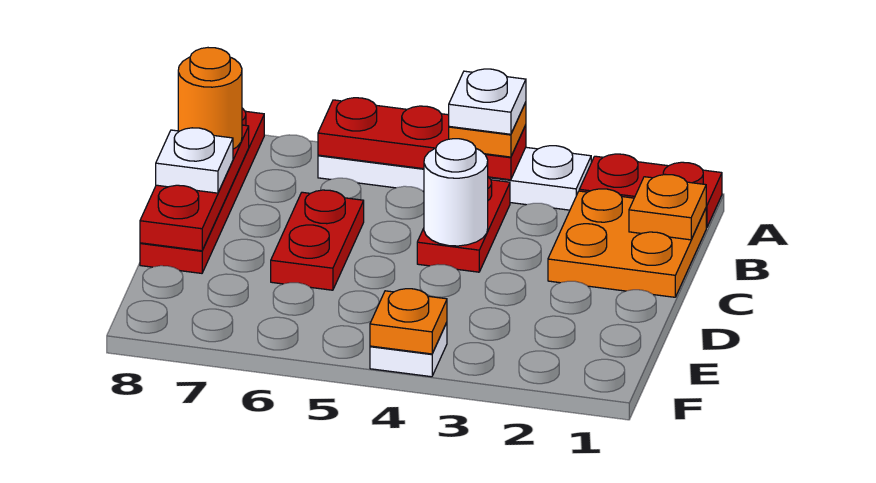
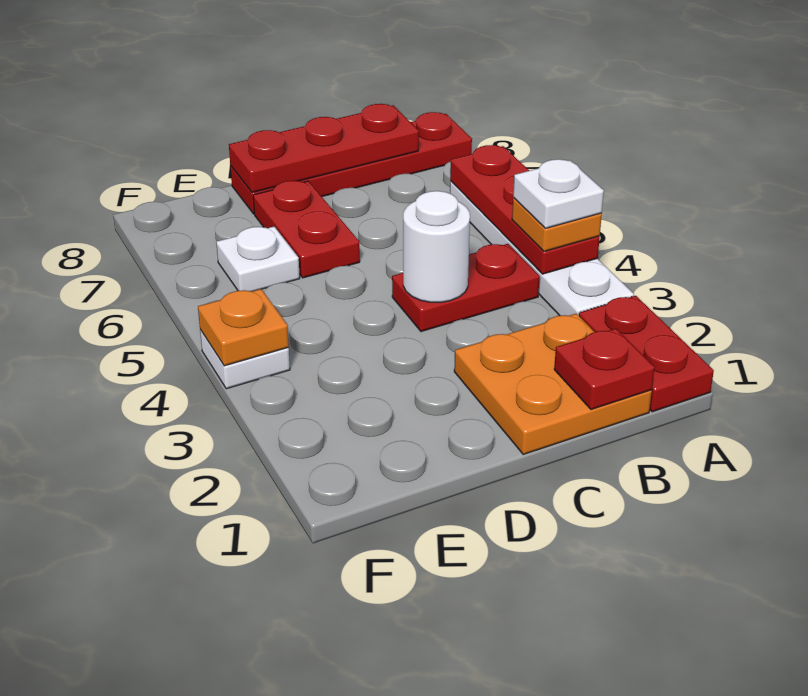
orange plate B1 level 2 -> red plate B1 level 2
orange round brick B8 level 3 -> none
red plate C6:D6 level 1 -> red plate D6:D7 level 1
white plate C8 level 3 -> white plate E6 level 1

